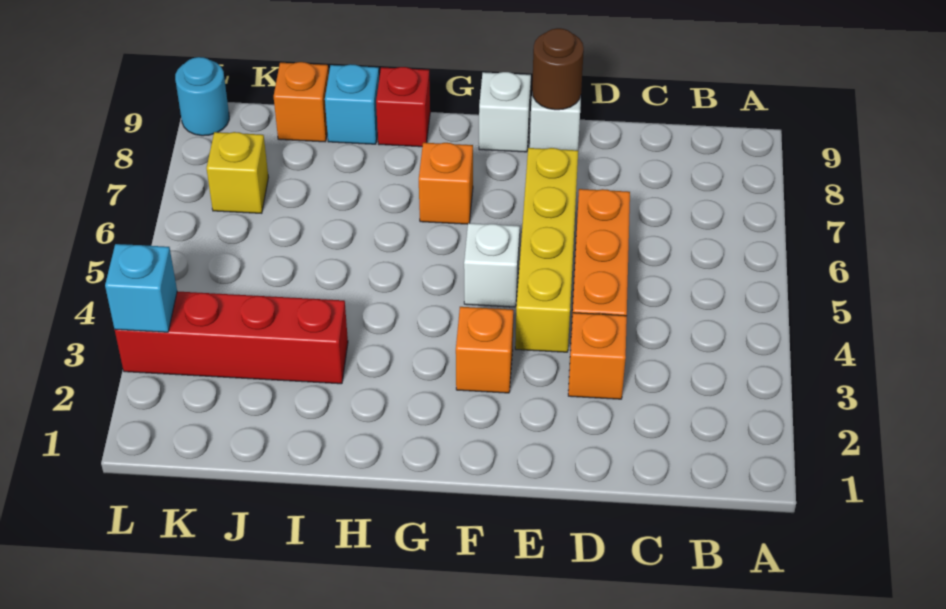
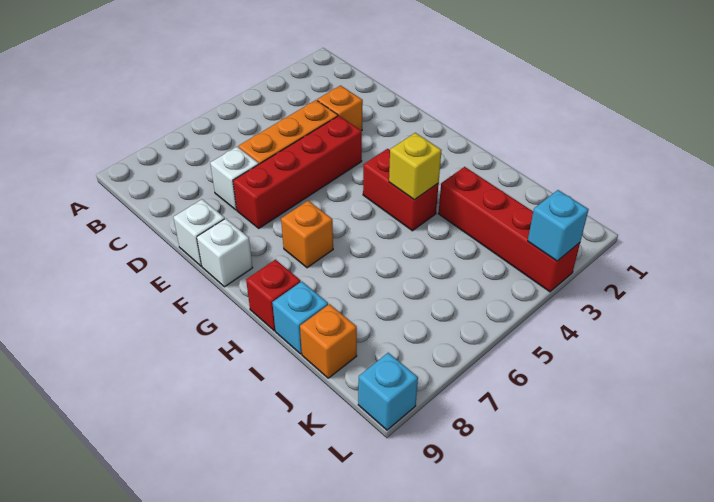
yellow brick E4:E7 level 1 -> red brick E4:E7 level 1
brown round brick E9 level 2 -> none
orange brick F3 level 1 -> none
white brick F5 level 1 -> white brick D7 level 1
none -> red brick G4:H4 level 1
yellow brick K7 level 1 -> yellow brick H4 level 2
cyan round brick L9 level 1 -> cyan brick L9 level 1

